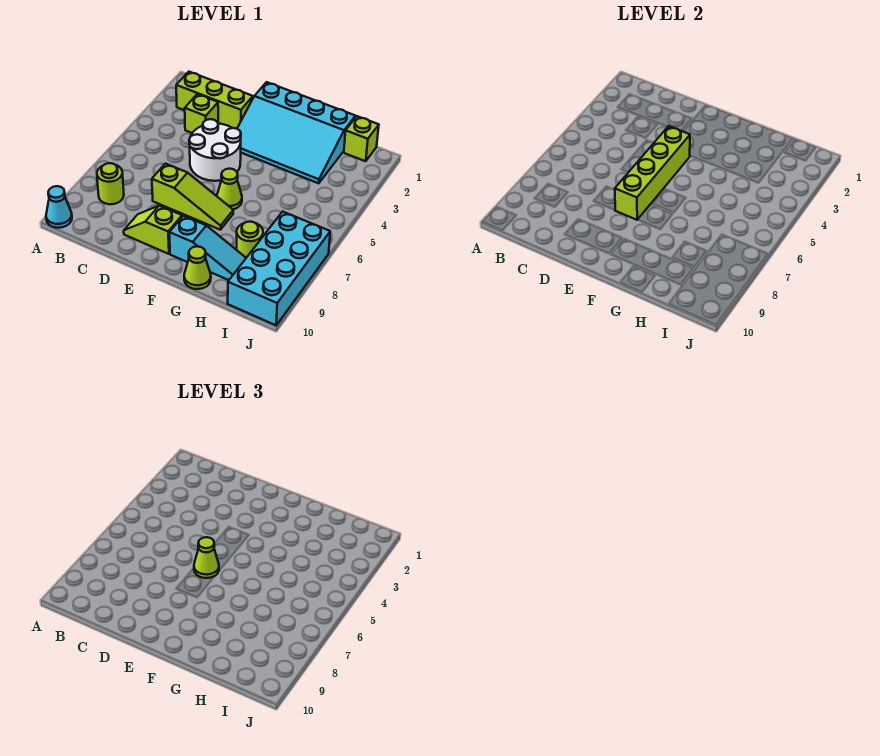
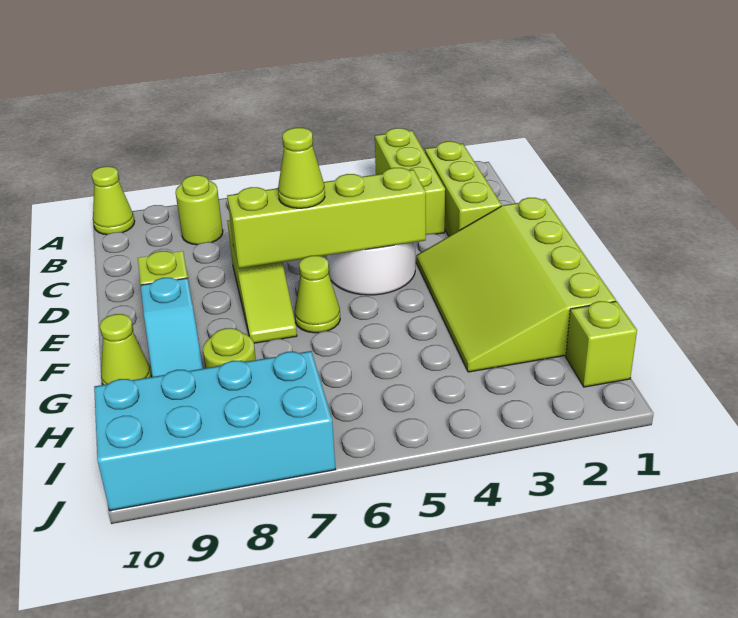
cyan cone A10 level 1 -> lime cone A10 level 1
lime brick C3 level 1 -> lime brick A3:C3 level 1
cyan slope E1:H3 level 1 top 1 -> lime slope E1:H3 level 1 top 1

